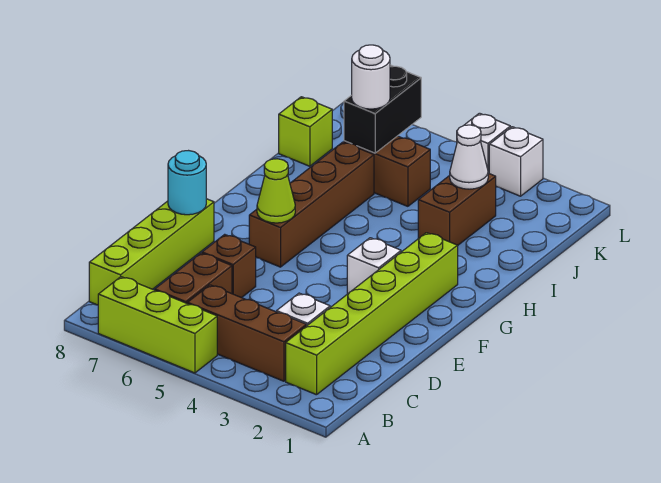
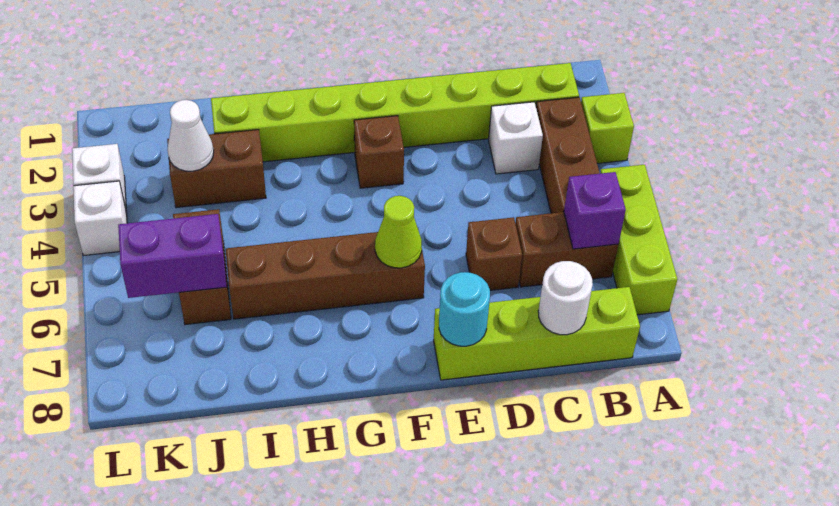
lime brick B2:G2 level 1 -> lime brick B2:I2 level 1
none -> purple brick B6 level 2
white brick F3 level 1 -> brown brick F3 level 1
black brick J6:K6 level 2 -> purple brick J6:K6 level 2
white round brick J6 level 3 -> white round brick C8 level 2
lime brick J8 level 1 -> lime brick A3 level 1

